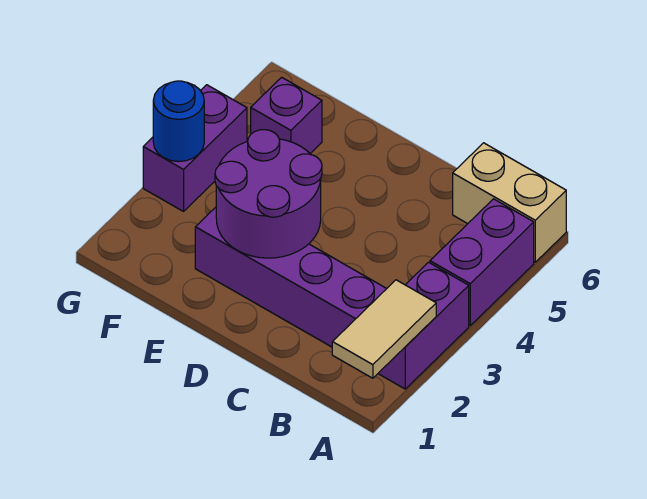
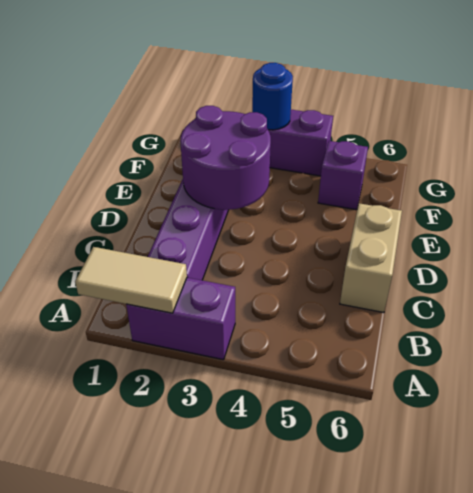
purple brick A4:A5 level 1 -> none
tan brick A6:B6 level 1 -> tan brick C6:D6 level 1

